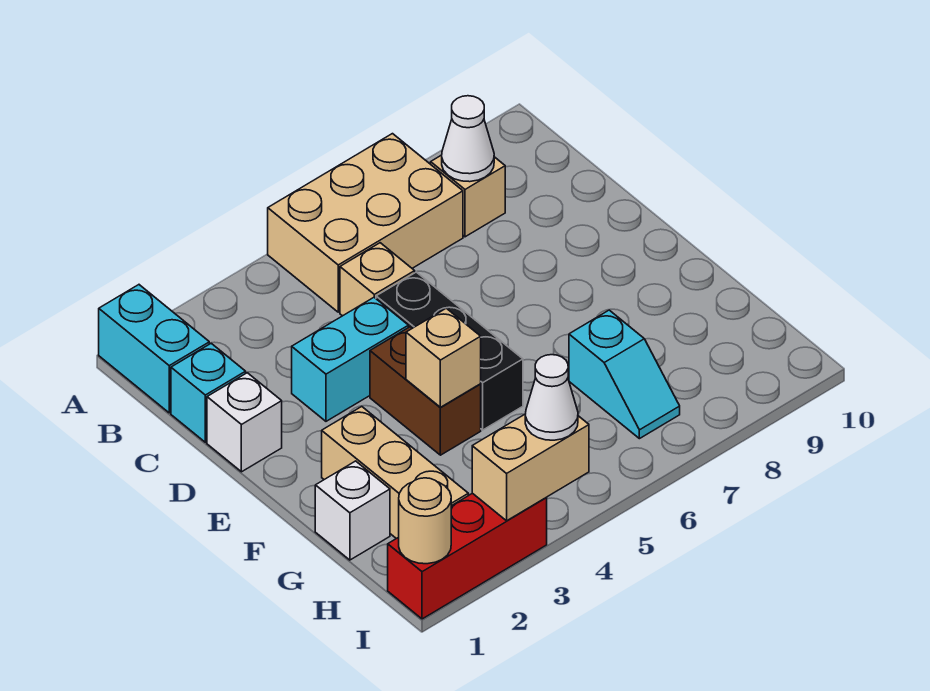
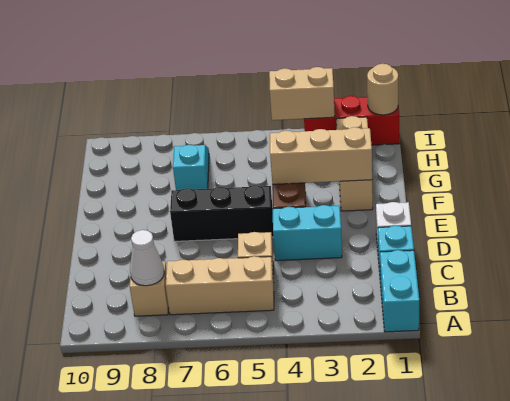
tan brick A5:B7 level 1 -> tan brick B5:B7 level 1
black brick D5:F5 level 1 -> black brick E5:E7 level 1
tan brick F4 level 2 -> tan brick F2:F4 level 2
white brick G1 level 1 -> none
white cone I4 level 3 -> none

